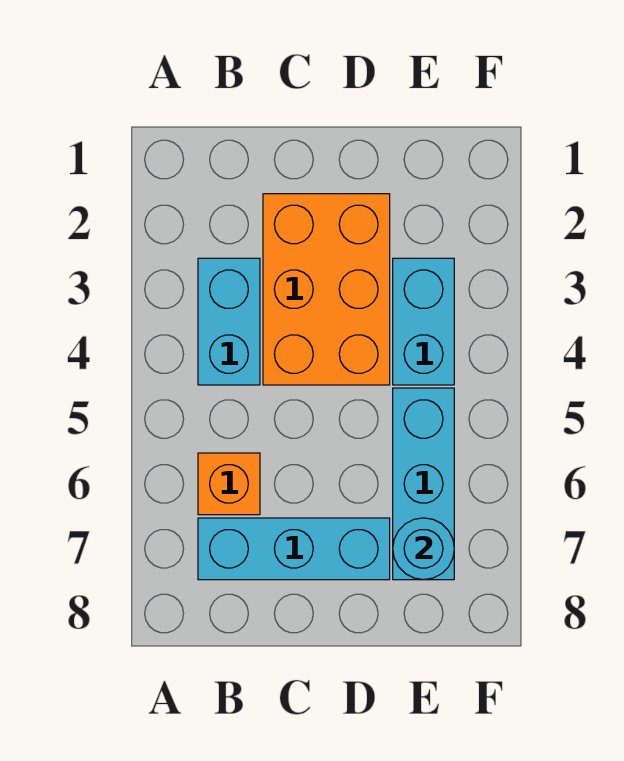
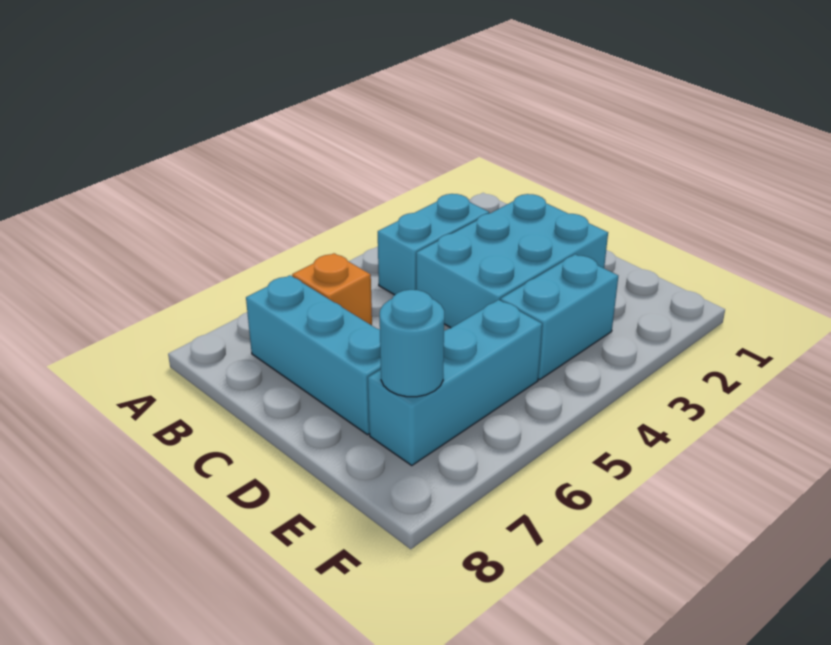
orange brick C2:D4 level 1 -> cyan brick C2:D4 level 1

